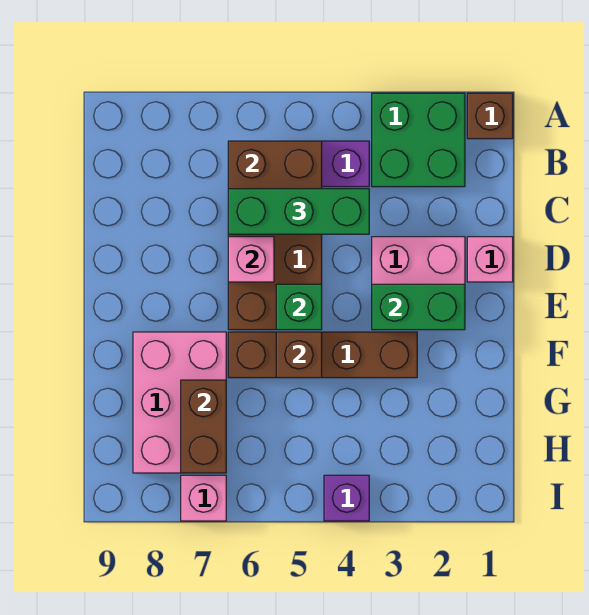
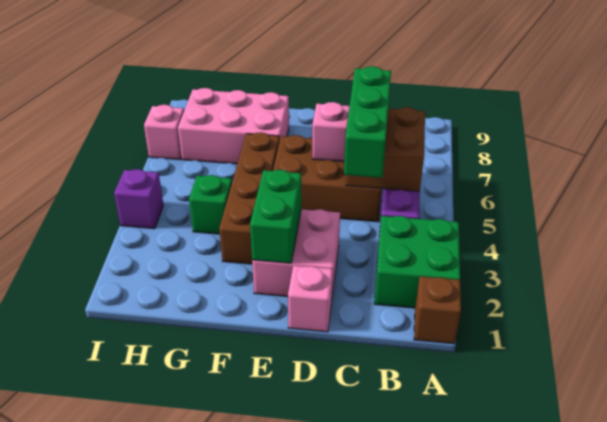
green brick E5 level 2 -> green brick G4 level 1
brown brick F5 level 2 -> none
brown brick G7:H7 level 2 -> none

